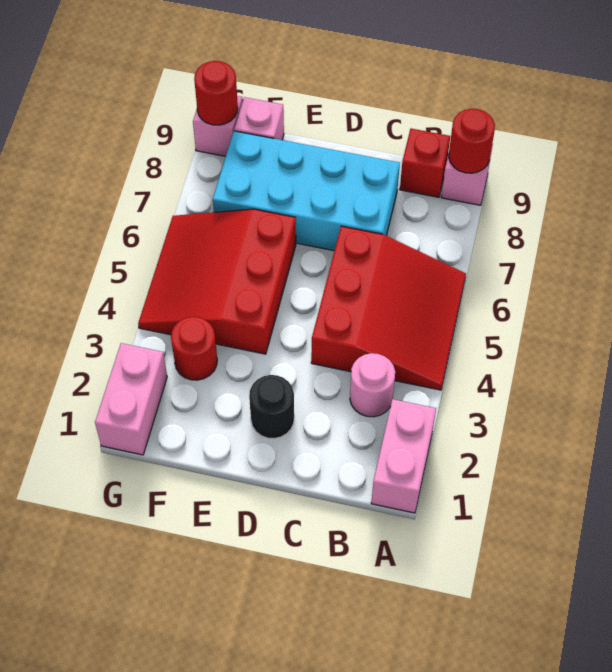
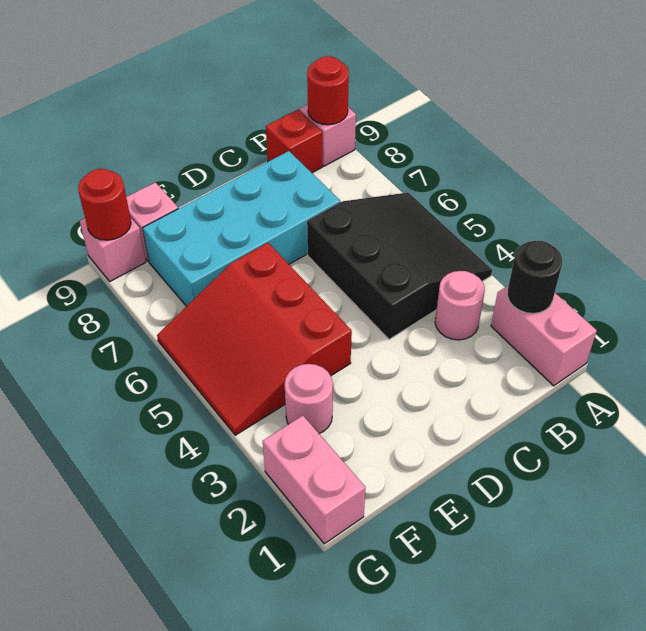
red slope A4:C6 level 1 top C -> black slope A4:C6 level 1 top C
black round brick D2 level 1 -> black round brick A2 level 2
red round brick F3 level 1 -> pink round brick F3 level 1

